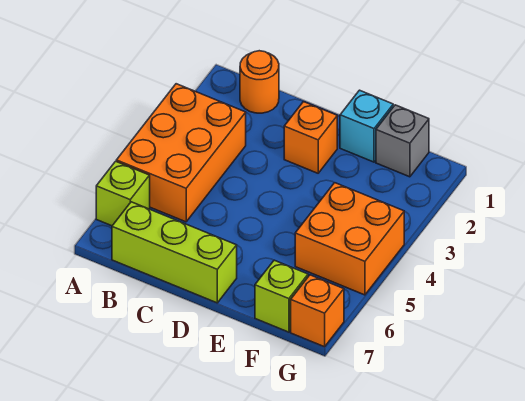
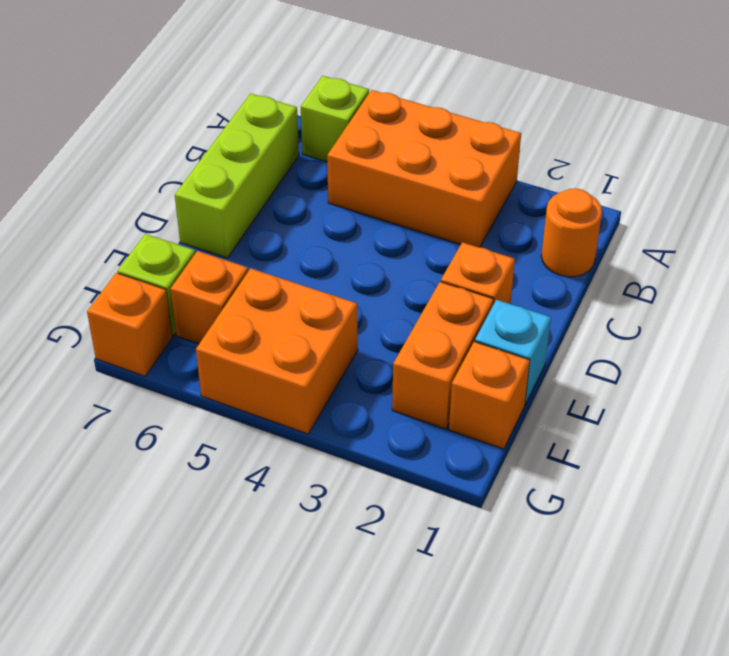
none -> orange brick E2:F2 level 1
grey brick F1 level 1 -> orange brick F1 level 1
none -> orange brick F6 level 1

